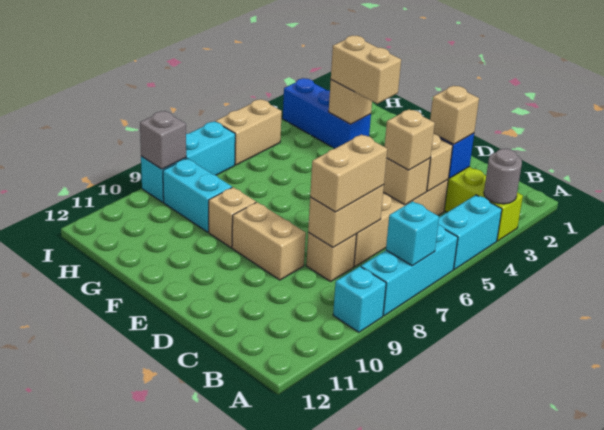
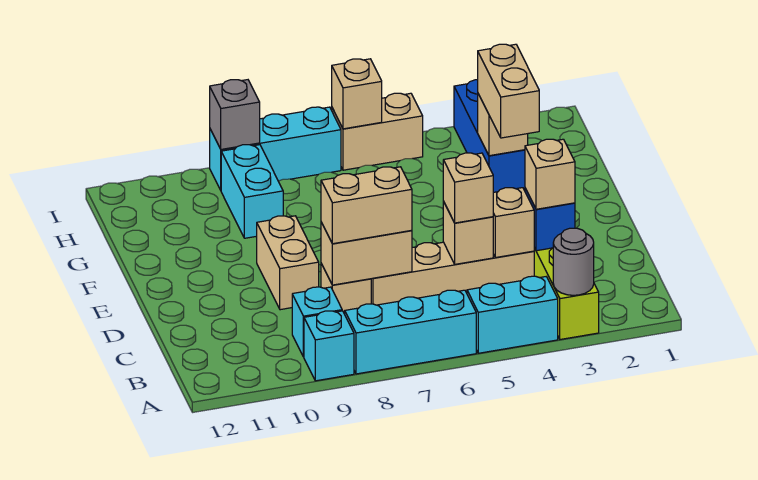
cyan brick A7 level 2 -> cyan brick B9 level 1
tan brick F9 level 1 -> tan brick I6 level 2

